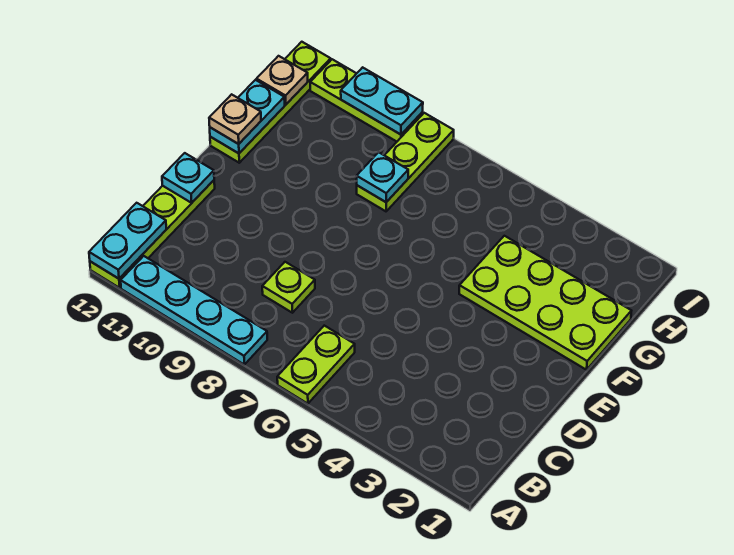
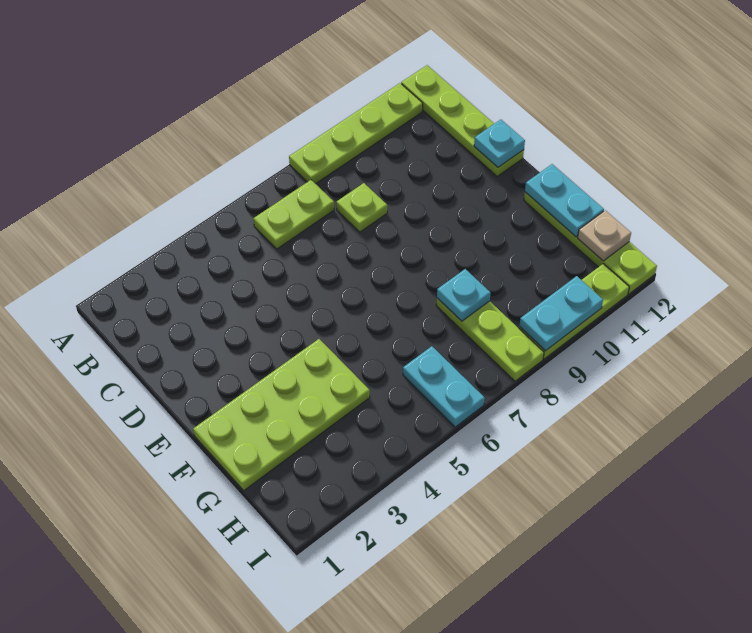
lime plate A6:B6 level 1 -> lime plate B6:B7 level 1
cyan plate A8:A11 level 1 -> lime plate A8:A11 level 1
cyan plate A12:B12 level 2 -> cyan plate H6:I6 level 1
tan plate F12 level 3 -> none

